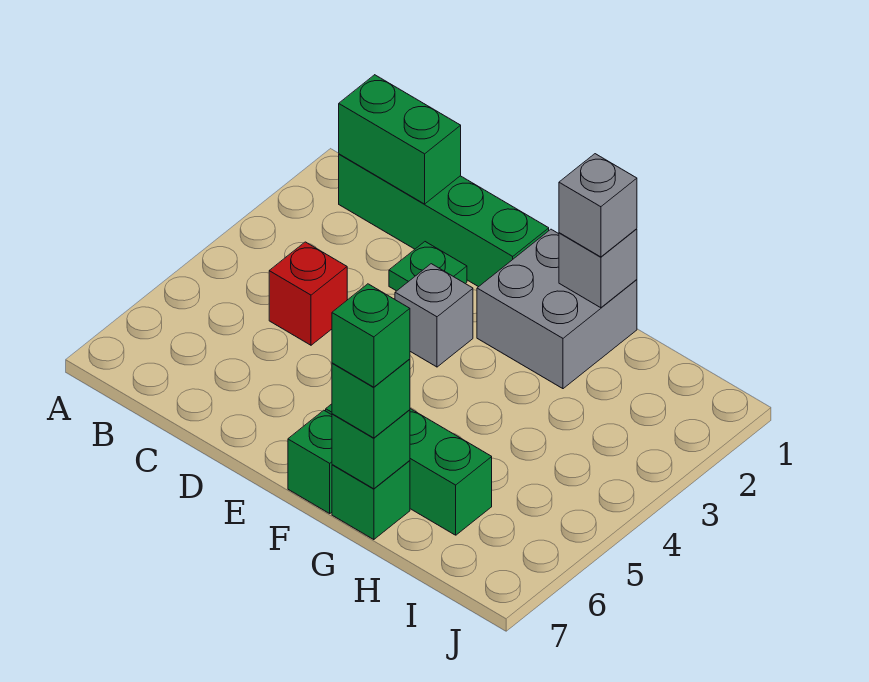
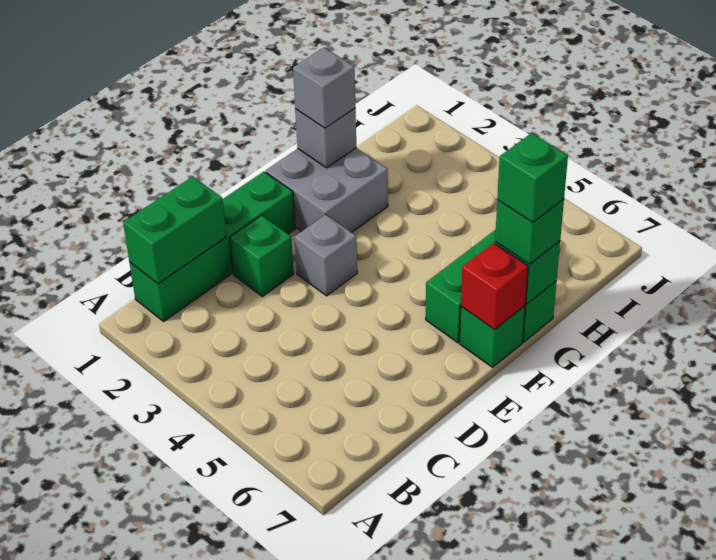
red brick C4 level 1 -> red brick F7 level 2
green plate D2 level 1 -> green brick D2 level 1

